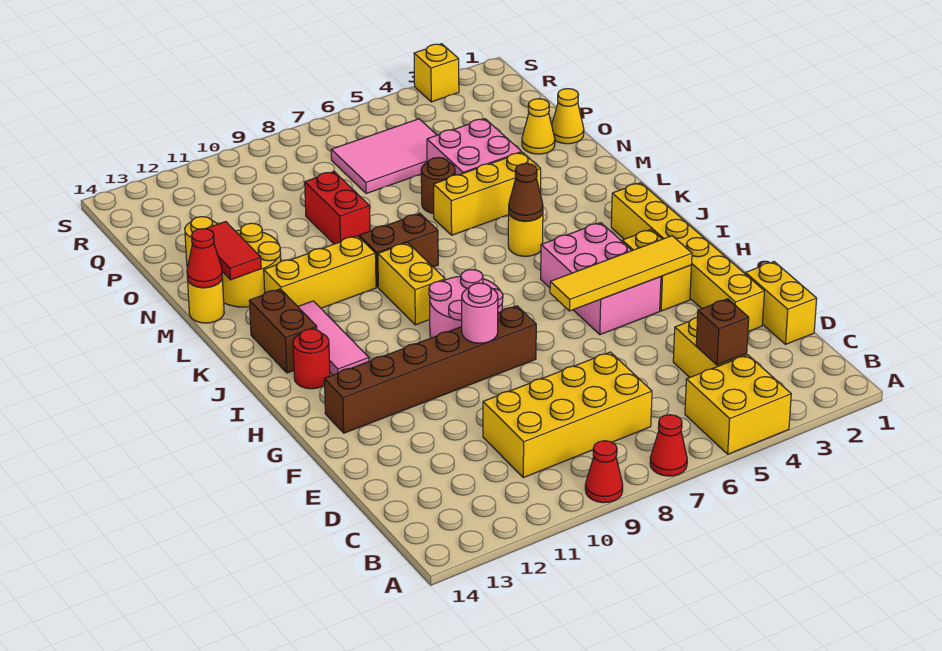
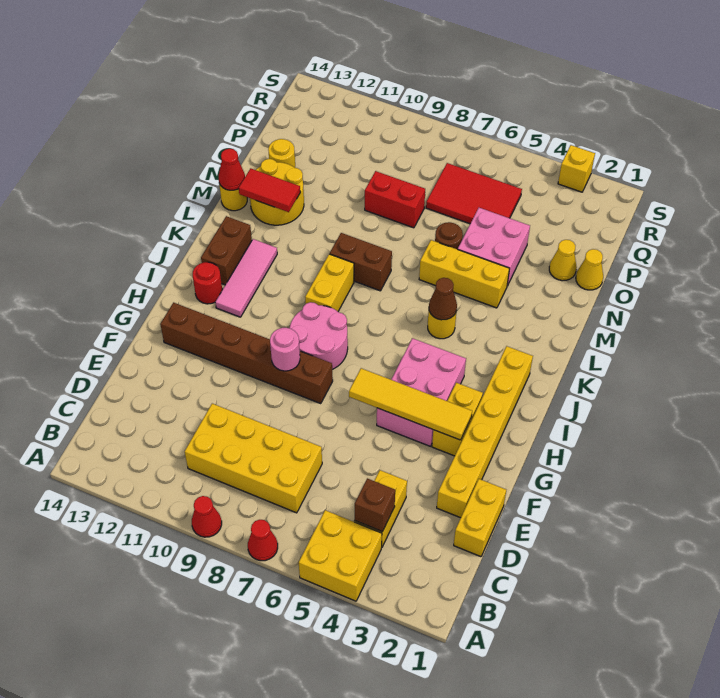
yellow brick L10:L12 level 1 -> none
red tile M13:N13 level 2 -> red tile M12:M13 level 2
red brick N9:O9 level 1 -> red brick O8:O9 level 1
pink tile P5:Q7 level 1 -> red tile P5:Q7 level 1

